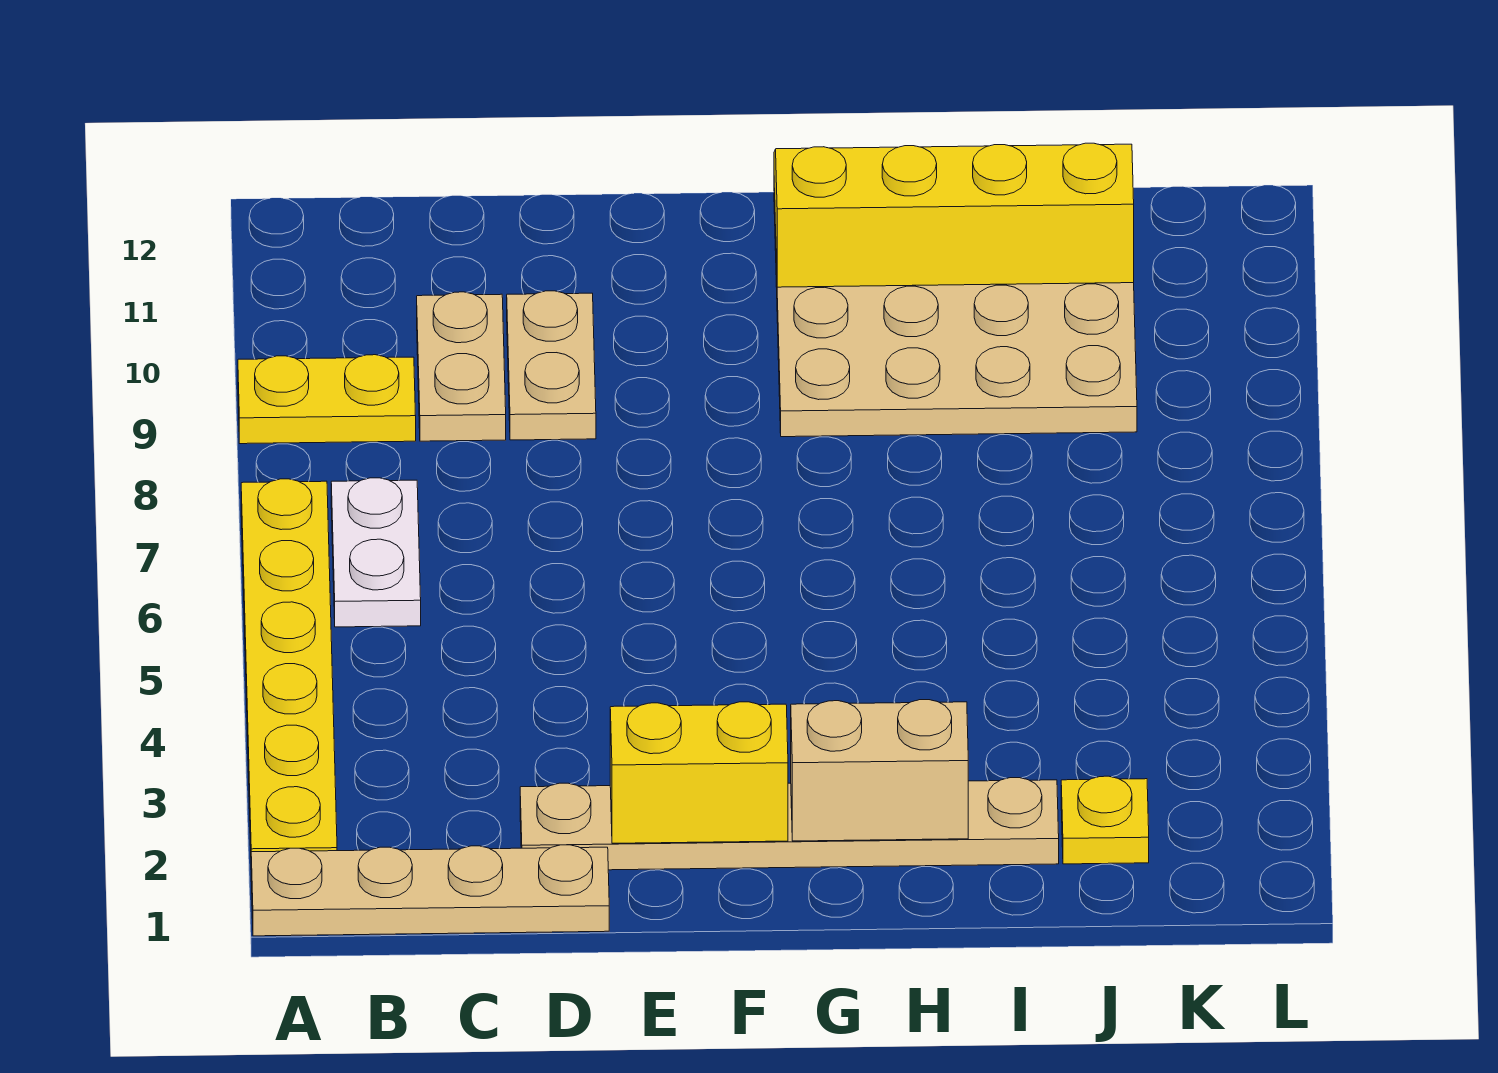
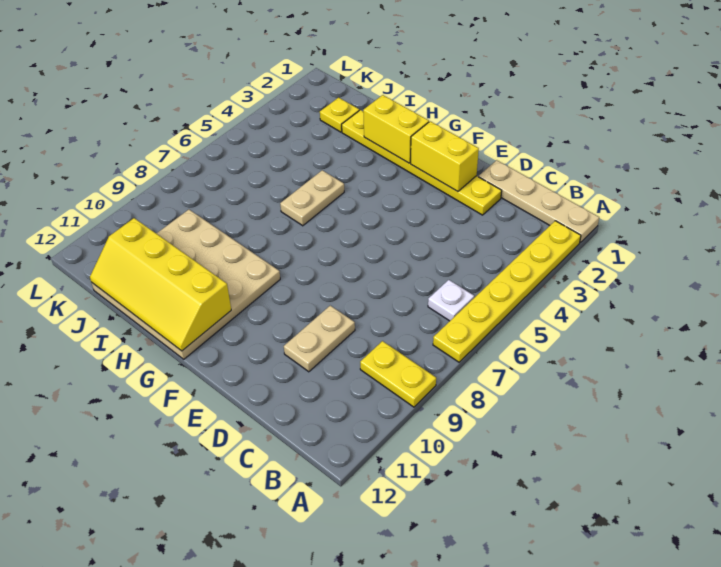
white plate B6:B7 level 1 -> white plate B6 level 1
tan plate C9:C10 level 1 -> tan plate H5:H6 level 1
tan plate D2:I2 level 1 -> yellow plate D2:I2 level 1
tan brick G2:H2 level 2 -> yellow brick G2:H2 level 2

